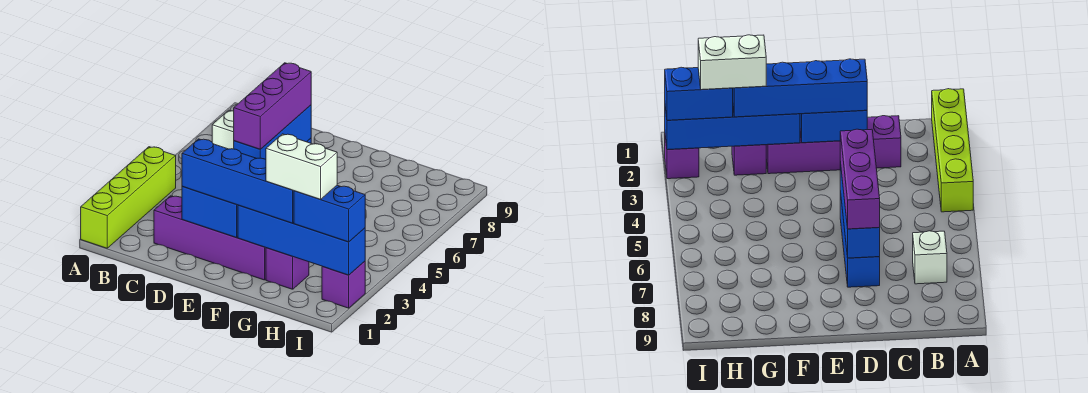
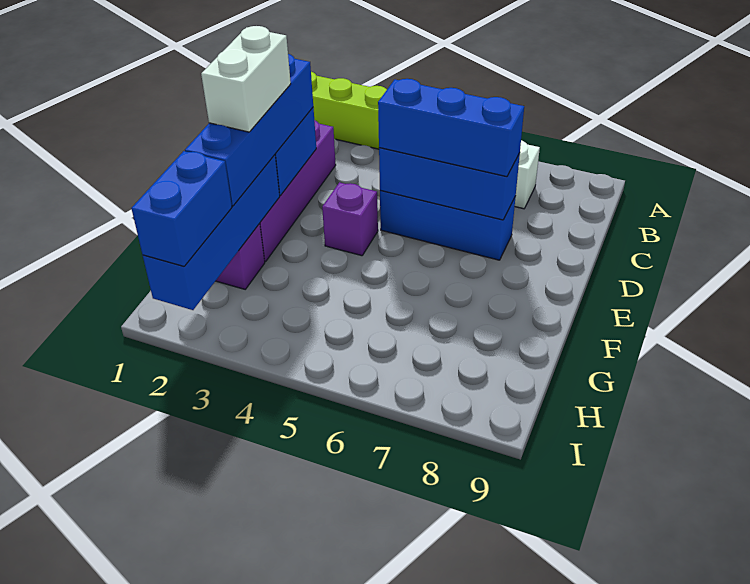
purple brick D5:D7 level 3 -> blue brick D5:D7 level 3
white brick G2:H2 level 4 -> white brick E2:F2 level 4
purple brick I2 level 1 -> purple brick E4 level 1

